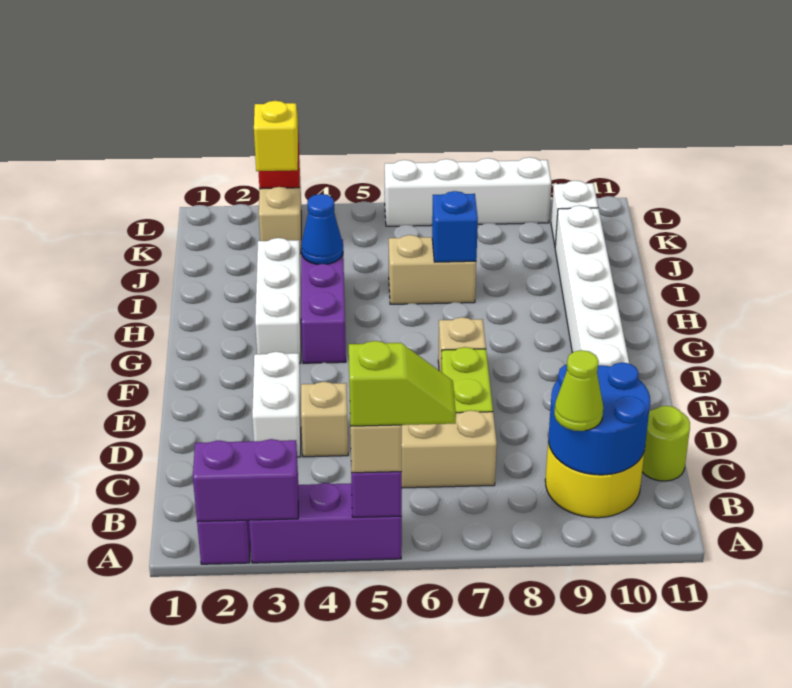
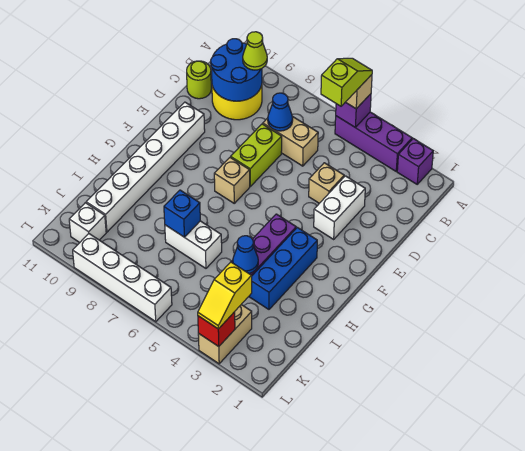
purple brick A2:A3 level 2 -> none
lime slope A5:A6 level 4 top 5 -> lime slope A5:B5 level 4 top B
none -> blue cone C7 level 2
white brick G3:I3 level 1 -> blue brick G3:I3 level 1
tan brick I6:I7 level 1 -> white brick I6:I7 level 1

